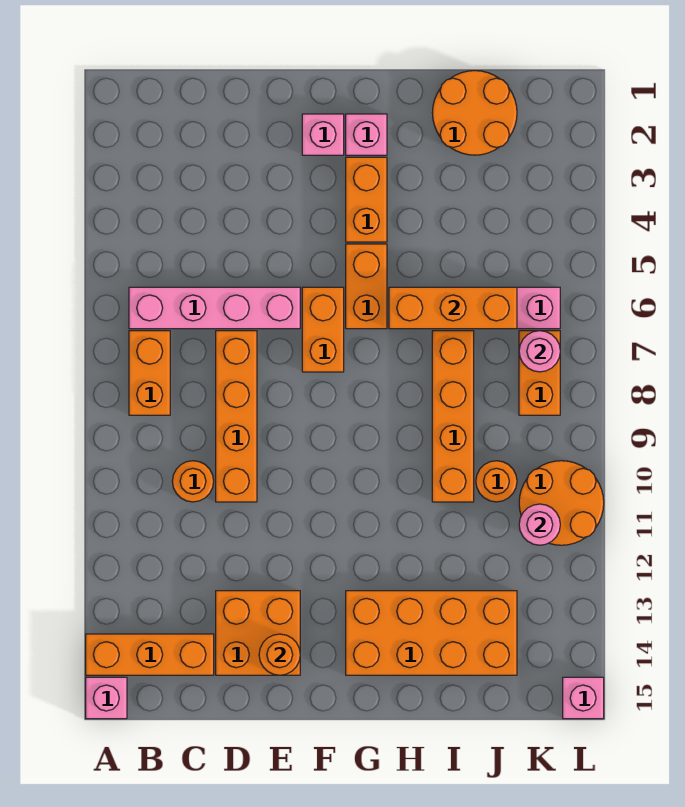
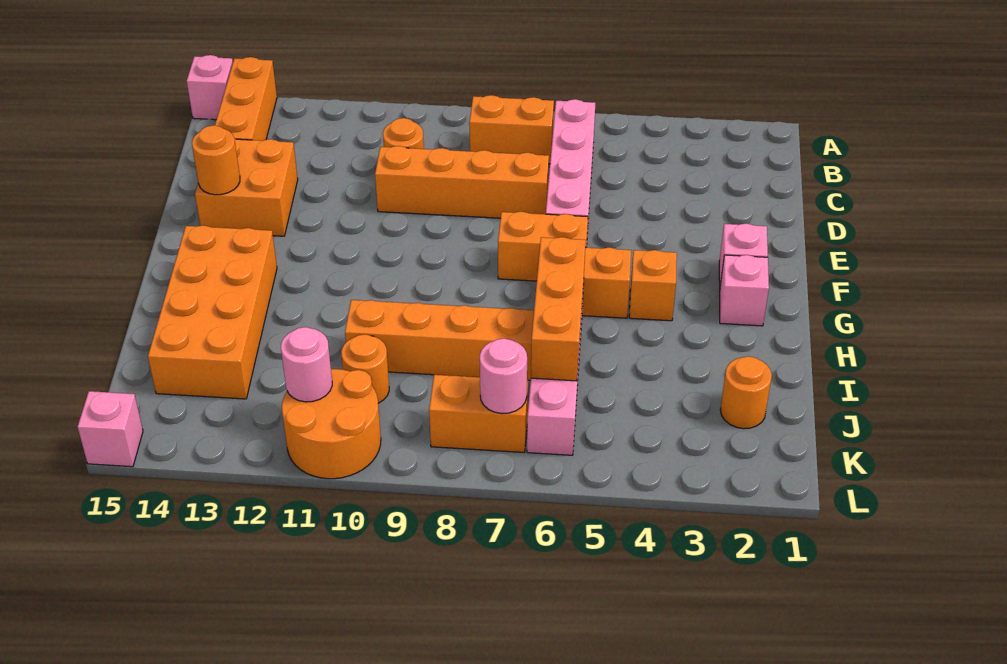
orange brick G3:G4 level 1 -> orange brick G4 level 1
orange round brick I1:J2 level 1 -> orange round brick J2 level 1

